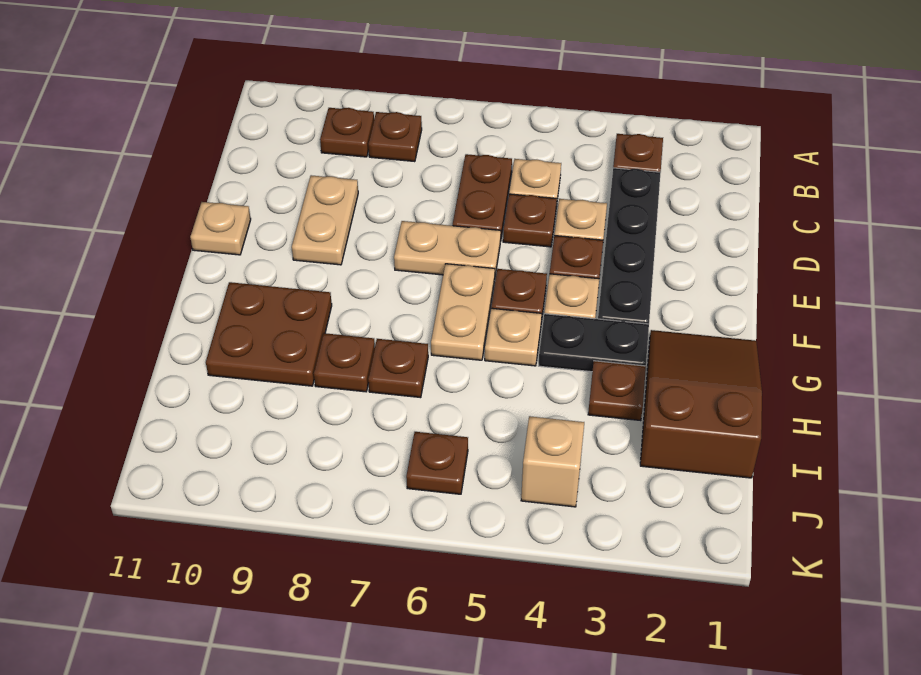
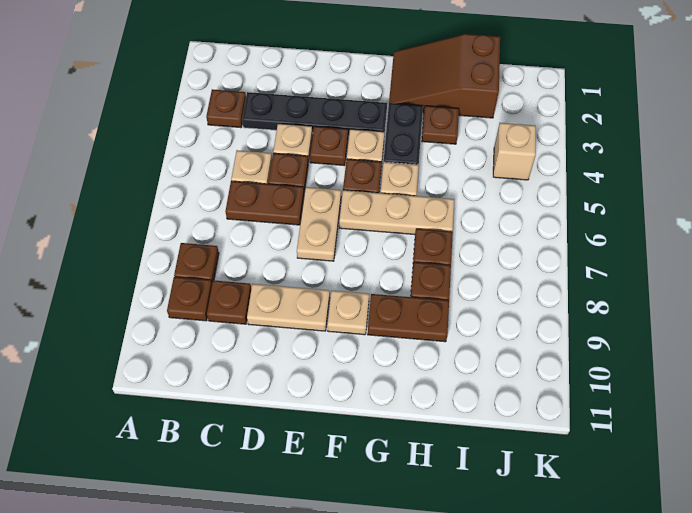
tan plate E11 level 1 -> tan plate F9 level 1
tan plate F6:G6 level 1 -> tan plate F6:H6 level 1
brown plate G9:H10 level 1 -> brown plate G9:H9 level 1
brown plate J6 level 1 -> brown plate C9 level 1

